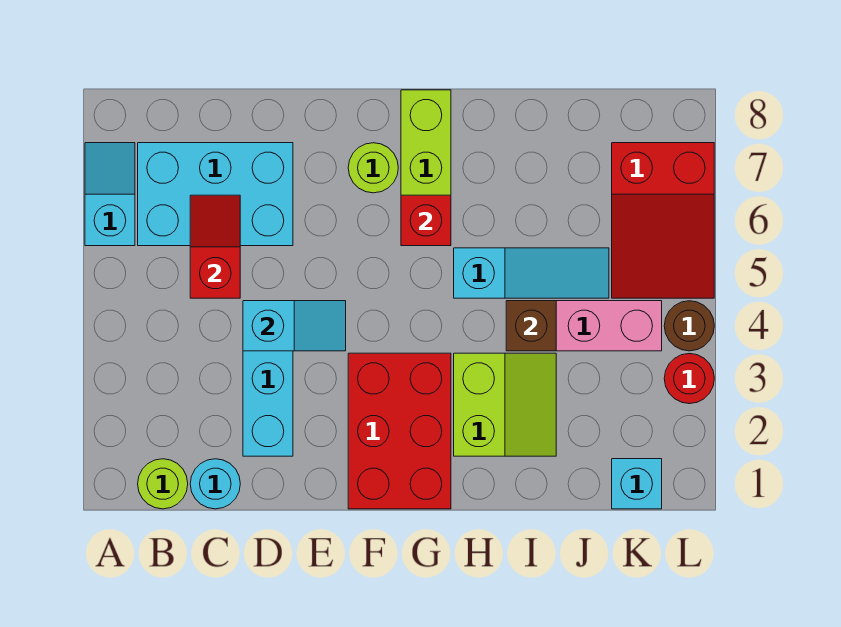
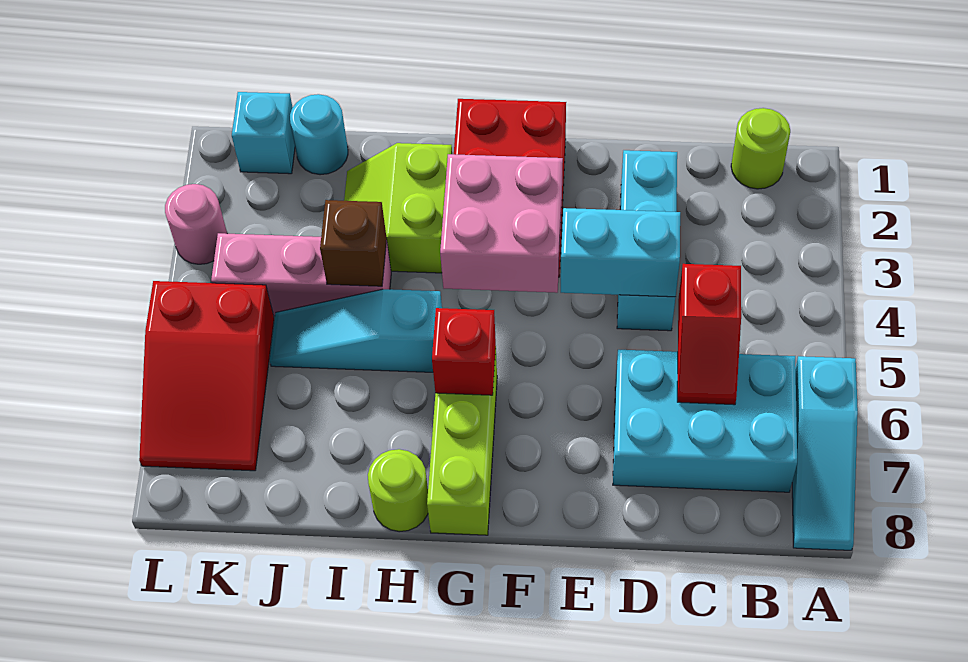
cyan slope A6:A7 level 1 top 6 -> cyan slope A6:A8 level 1 top 6
cyan round brick C1 level 1 -> cyan round brick J1 level 1
cyan slope D4:E4 level 2 top D -> cyan brick D4:E4 level 2
none -> pink brick F3:G4 level 2
lime round brick F7 level 1 -> lime round brick H8 level 1
red slope K5:L7 level 1 top 7 -> red slope K5:L7 level 1 top 5
red round brick L3 level 1 -> pink round brick L3 level 1
brown round brick L4 level 1 -> none

